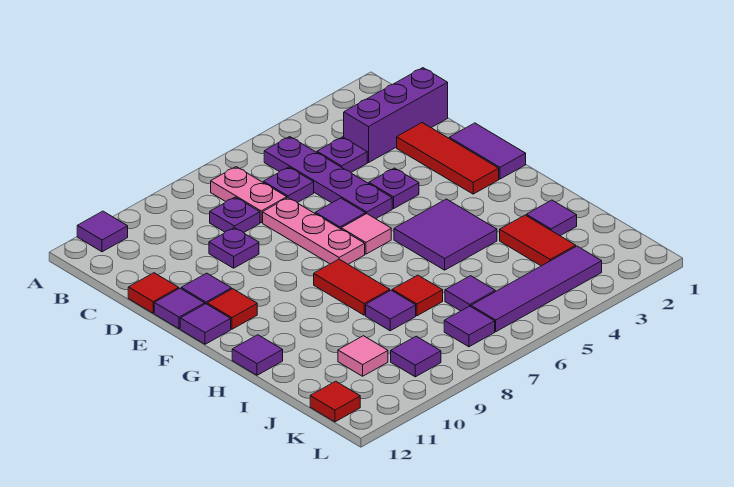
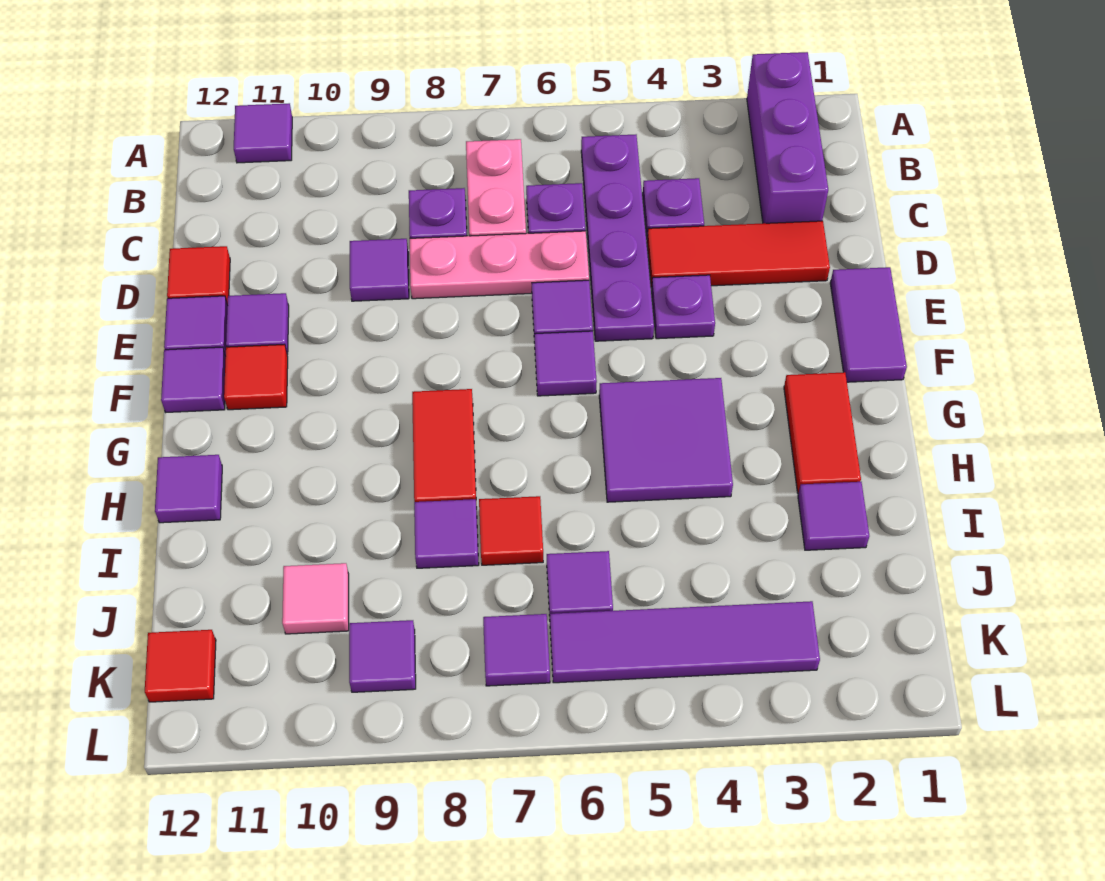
purple brick C1:C3 level 1 -> purple brick A2:C2 level 1
red tile D2:F2 level 1 -> red tile D2:D4 level 1
pink plate D7:F7 level 1 -> pink plate D6:D8 level 1
purple plate D9 level 1 -> purple tile D9 level 1
pink tile F6 level 1 -> purple tile F6 level 1
red tile I3:J3 level 1 -> red tile G2:H2 level 1

